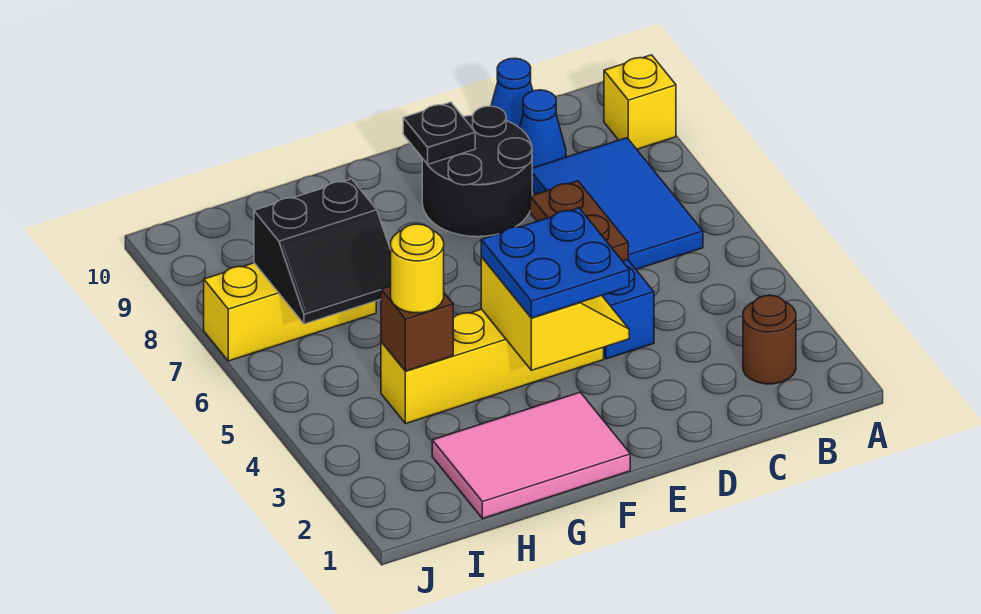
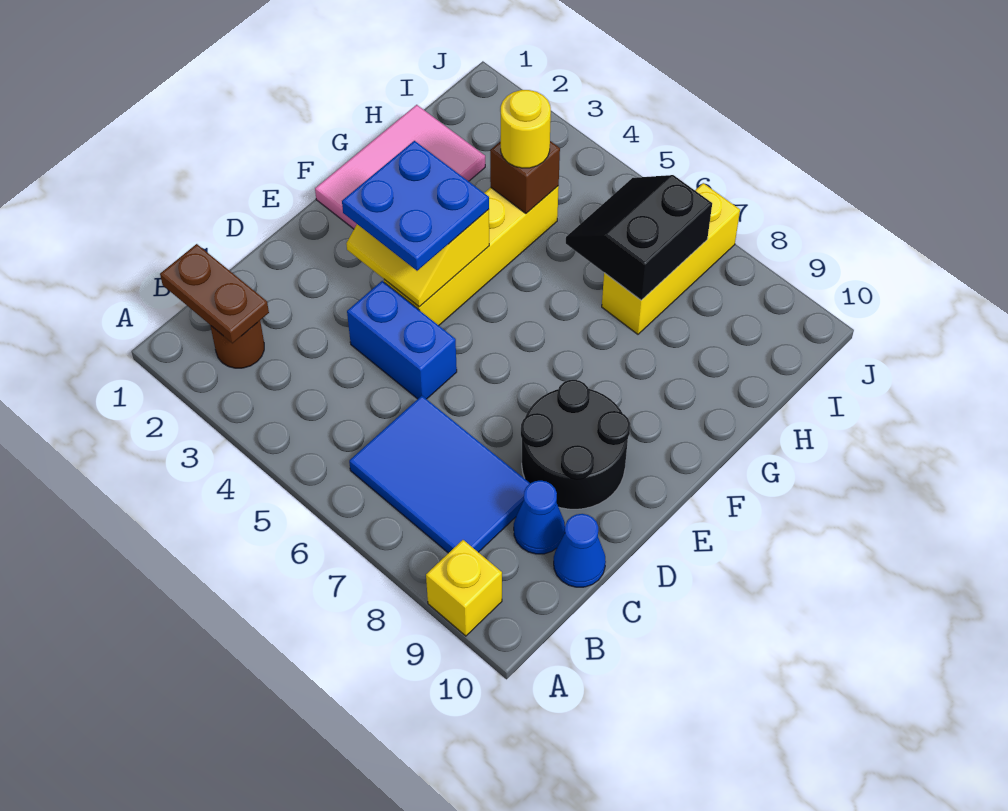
brown plate D5:D6 level 2 -> brown plate B1:B2 level 2
black plate E9 level 2 -> none

